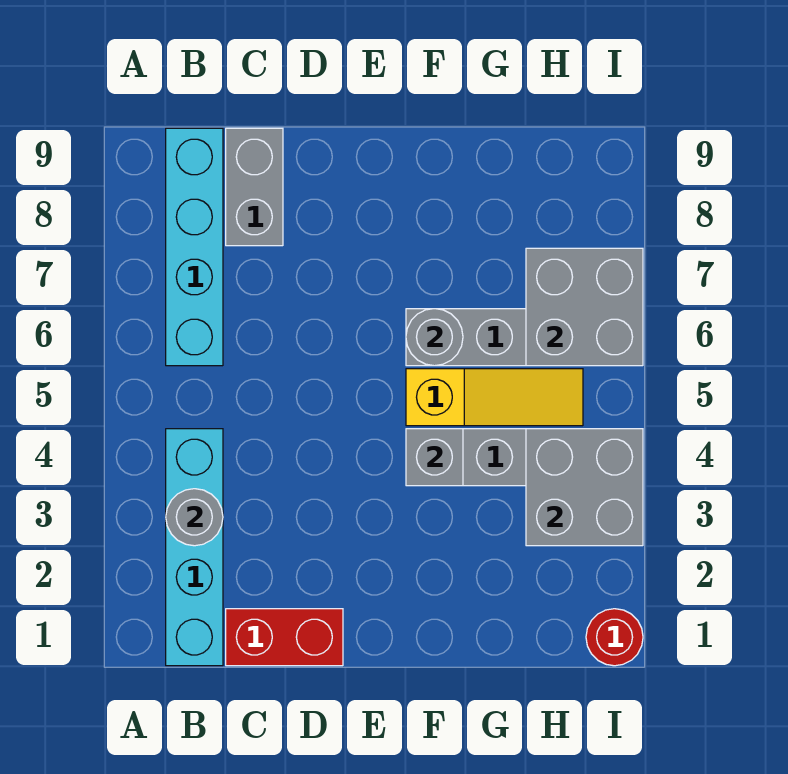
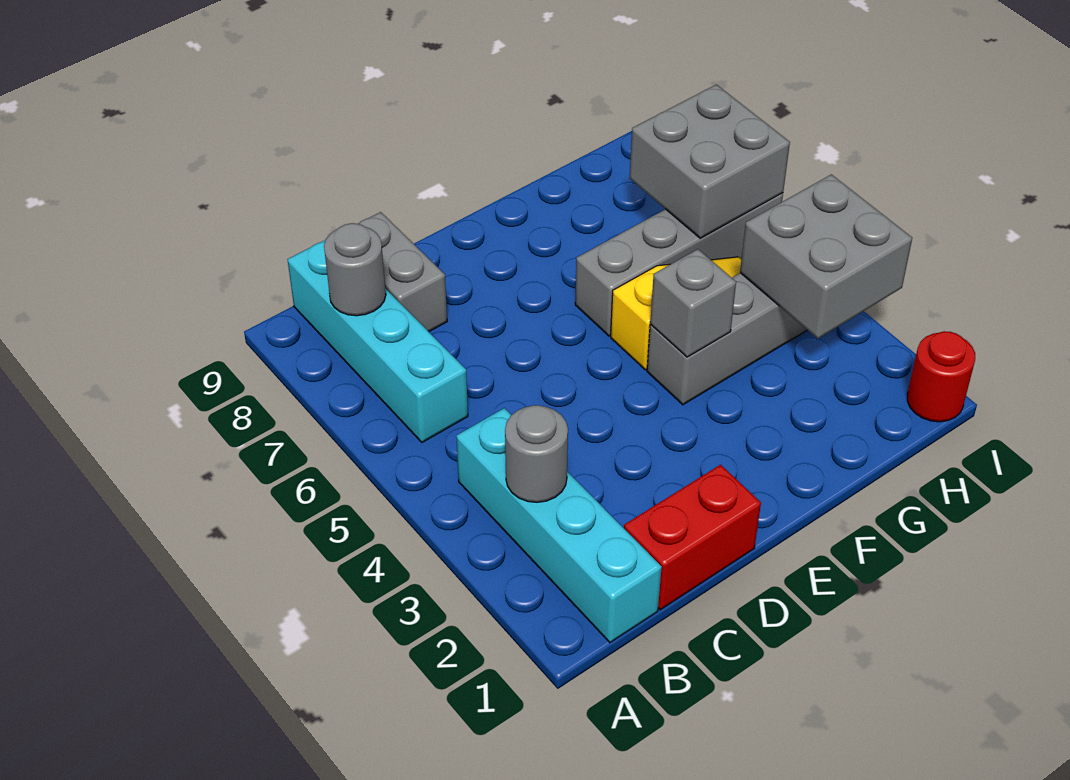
grey round brick F6 level 2 -> grey round brick B8 level 2

